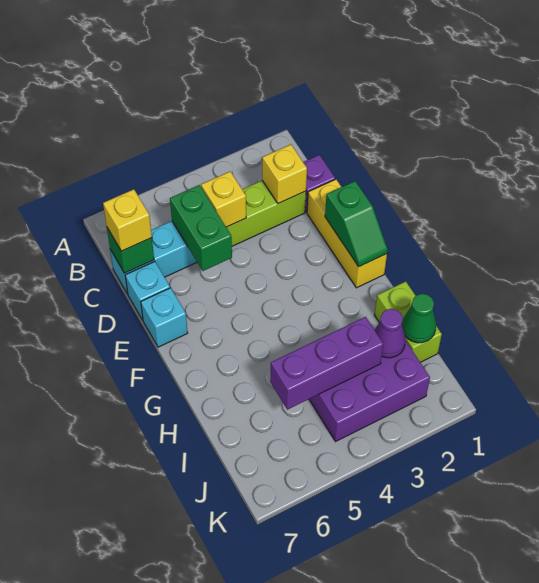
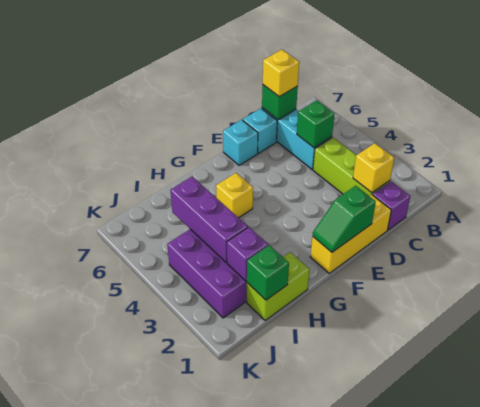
yellow brick C4 level 2 -> yellow brick G5 level 1
green brick C5:D5 level 2 -> green brick C5 level 2
green cone I1 level 2 -> green brick I1 level 2
purple cone I2 level 2 -> purple brick I2 level 2

